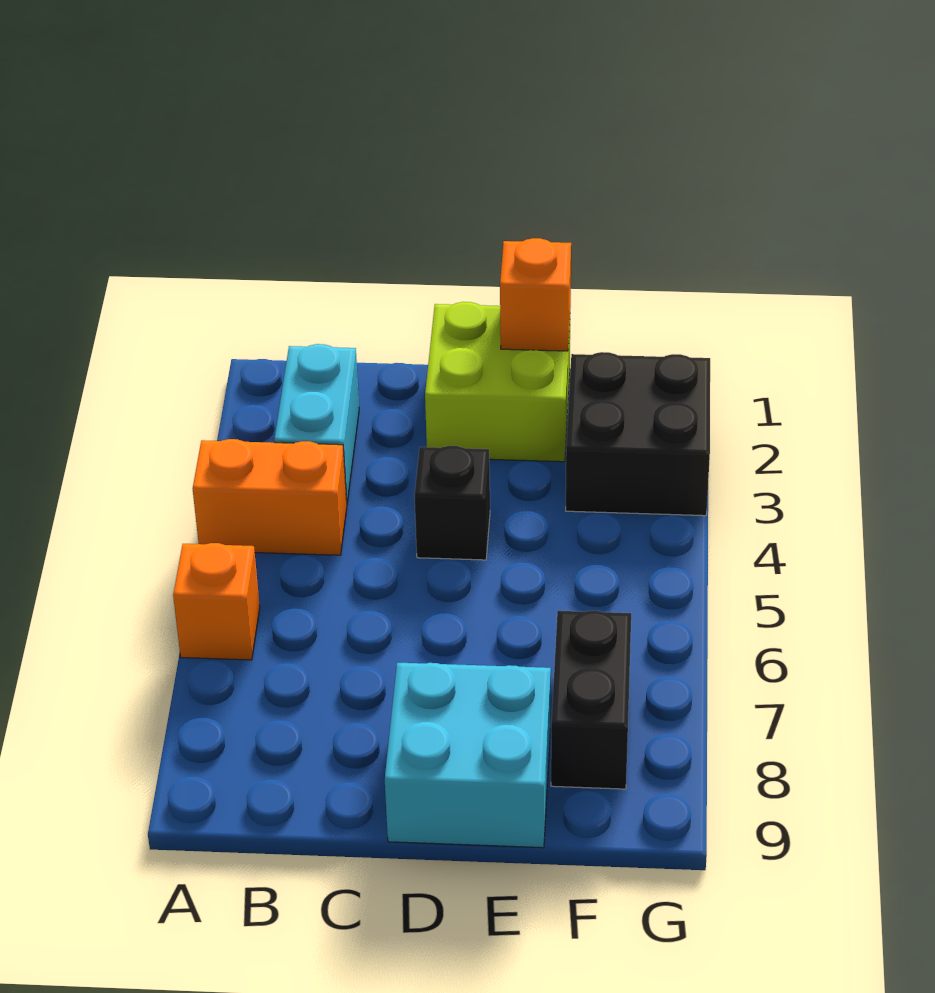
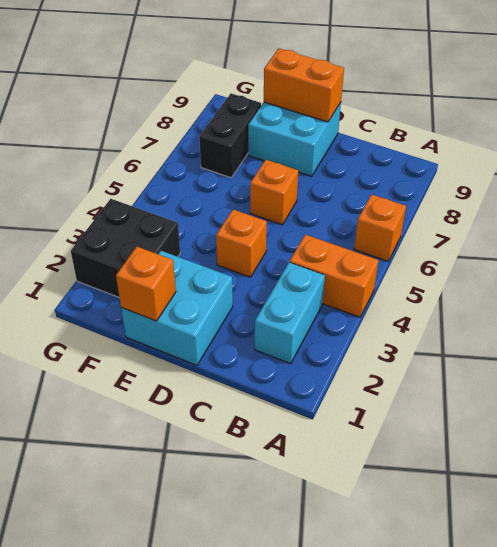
lime brick D1:E2 level 1 -> cyan brick D1:E2 level 1
black brick D4 level 1 -> orange brick D4 level 1
none -> orange brick D6 level 1
none -> orange brick D9:E9 level 2

